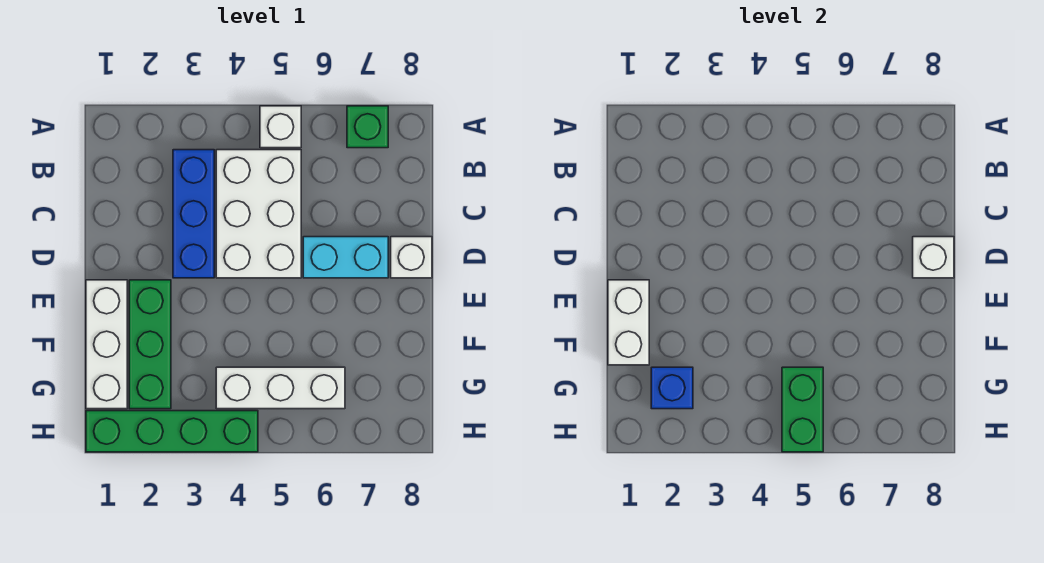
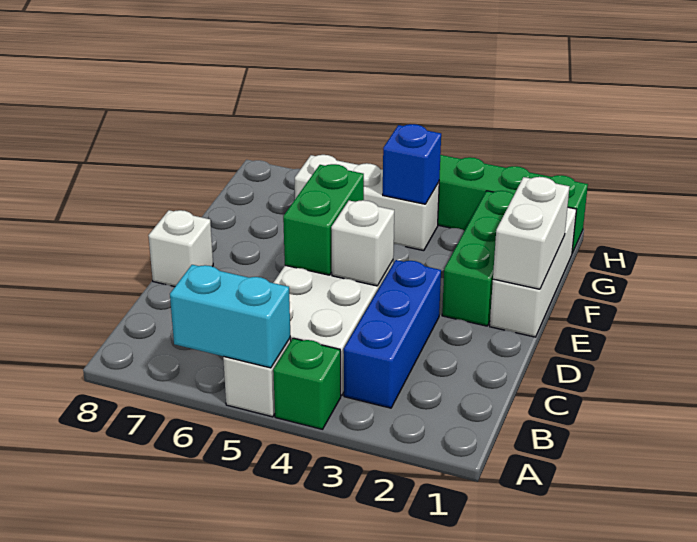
green brick A7 level 1 -> green brick A4 level 1
cyan brick D6:D7 level 1 -> cyan brick A5:A6 level 2
white brick D8 level 2 -> white brick D4 level 2
blue brick G2 level 2 -> blue brick G4 level 2
green brick G5:H5 level 2 -> green brick D5:E5 level 2

